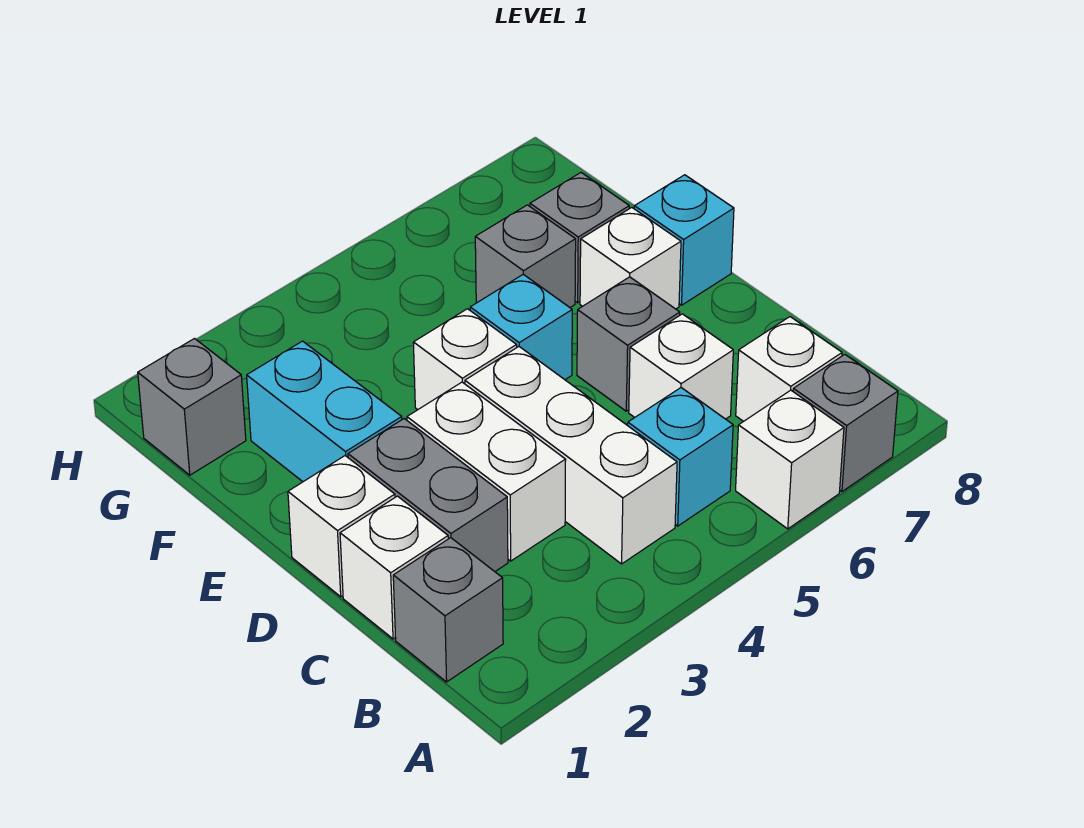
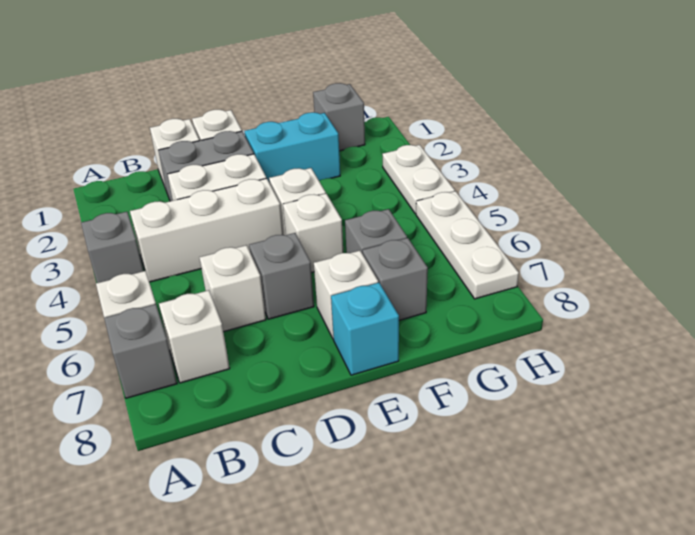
grey brick B1 level 1 -> grey brick A4 level 1
cyan brick B5 level 1 -> none
cyan brick E5 level 1 -> white brick E5 level 1
none -> white plate H3:H4 level 1
none -> white plate H5:H7 level 1

